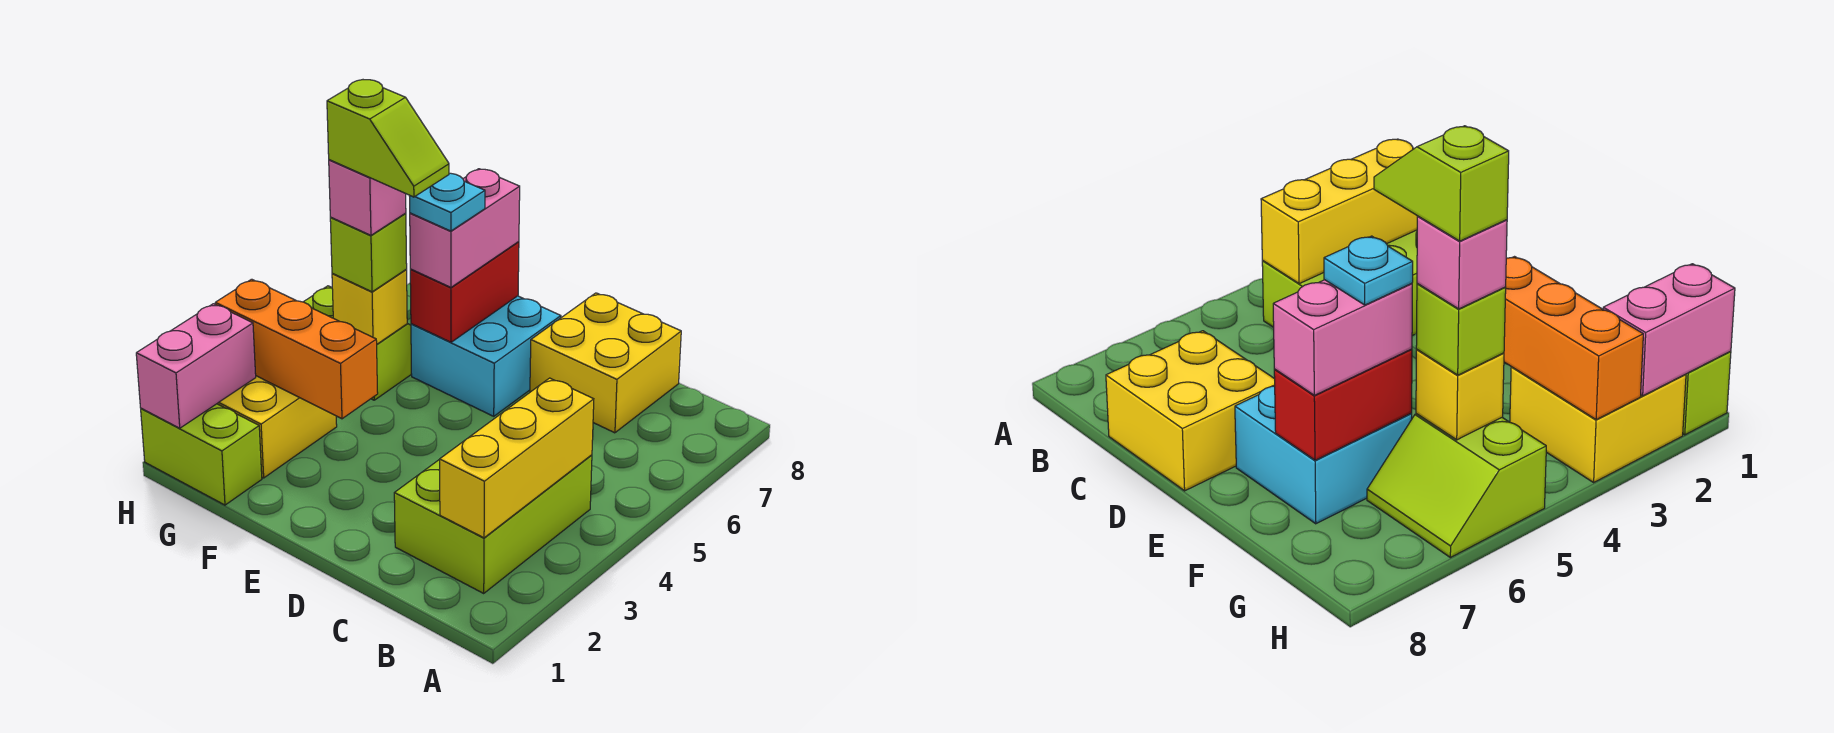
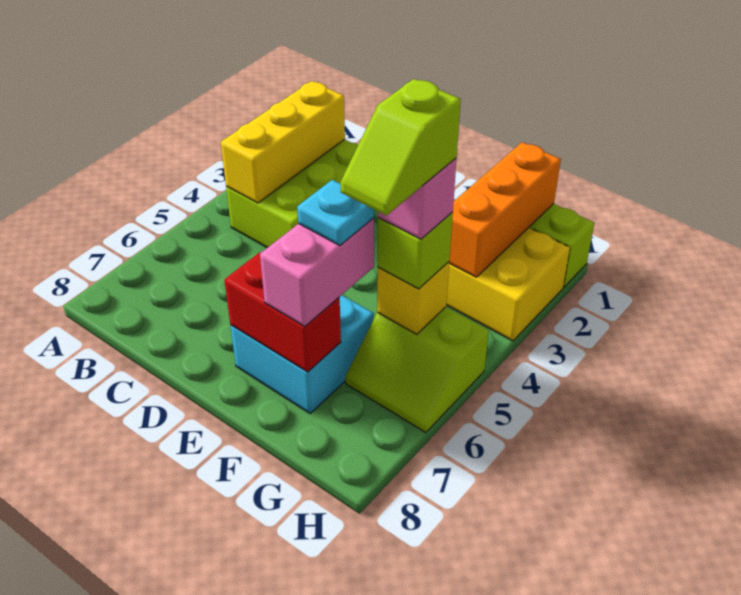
yellow brick C7:D8 level 1 -> none
orange brick F3:H3 level 2 -> orange brick G1:G3 level 2
lime slope F5:G5 level 5 top G -> lime slope G5:G6 level 5 top 5
red brick F6:F7 level 2 -> red brick E7:F7 level 2
pink brick H1:H2 level 2 -> none

